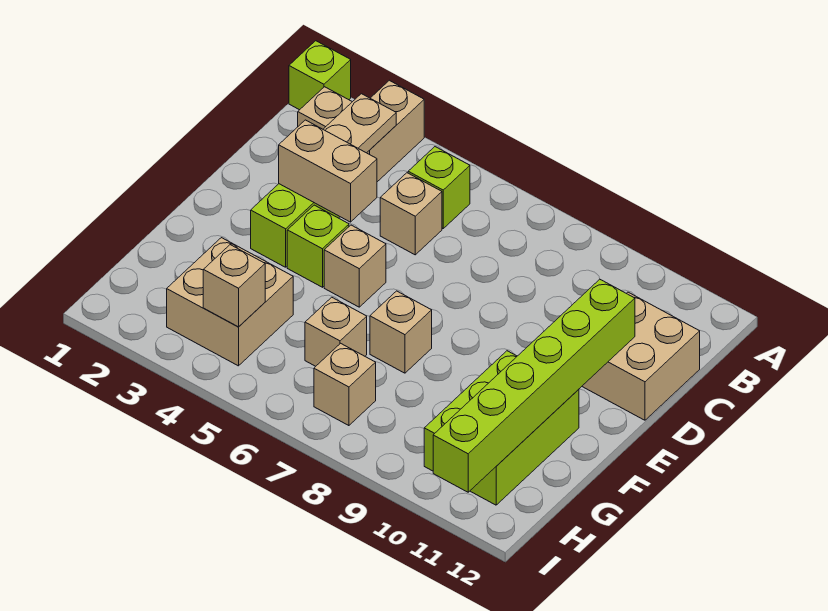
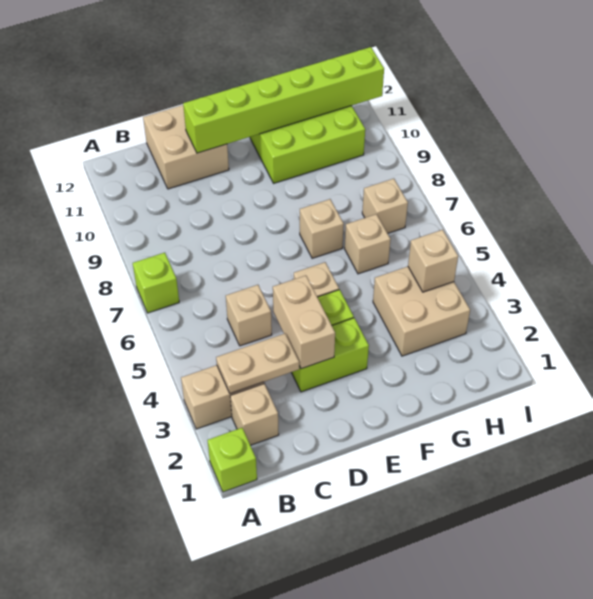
lime brick B5 level 1 -> lime brick A7 level 1

